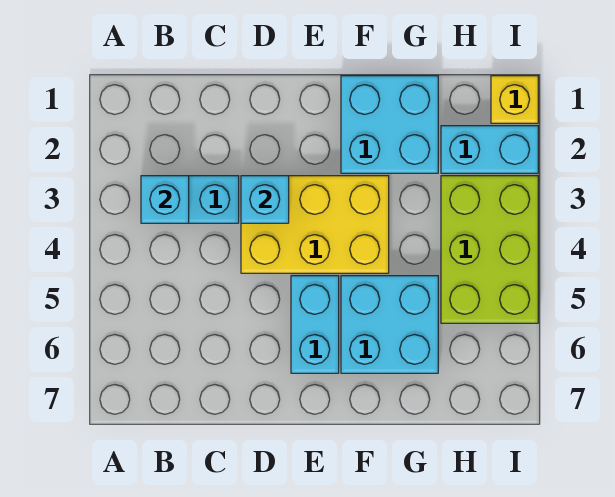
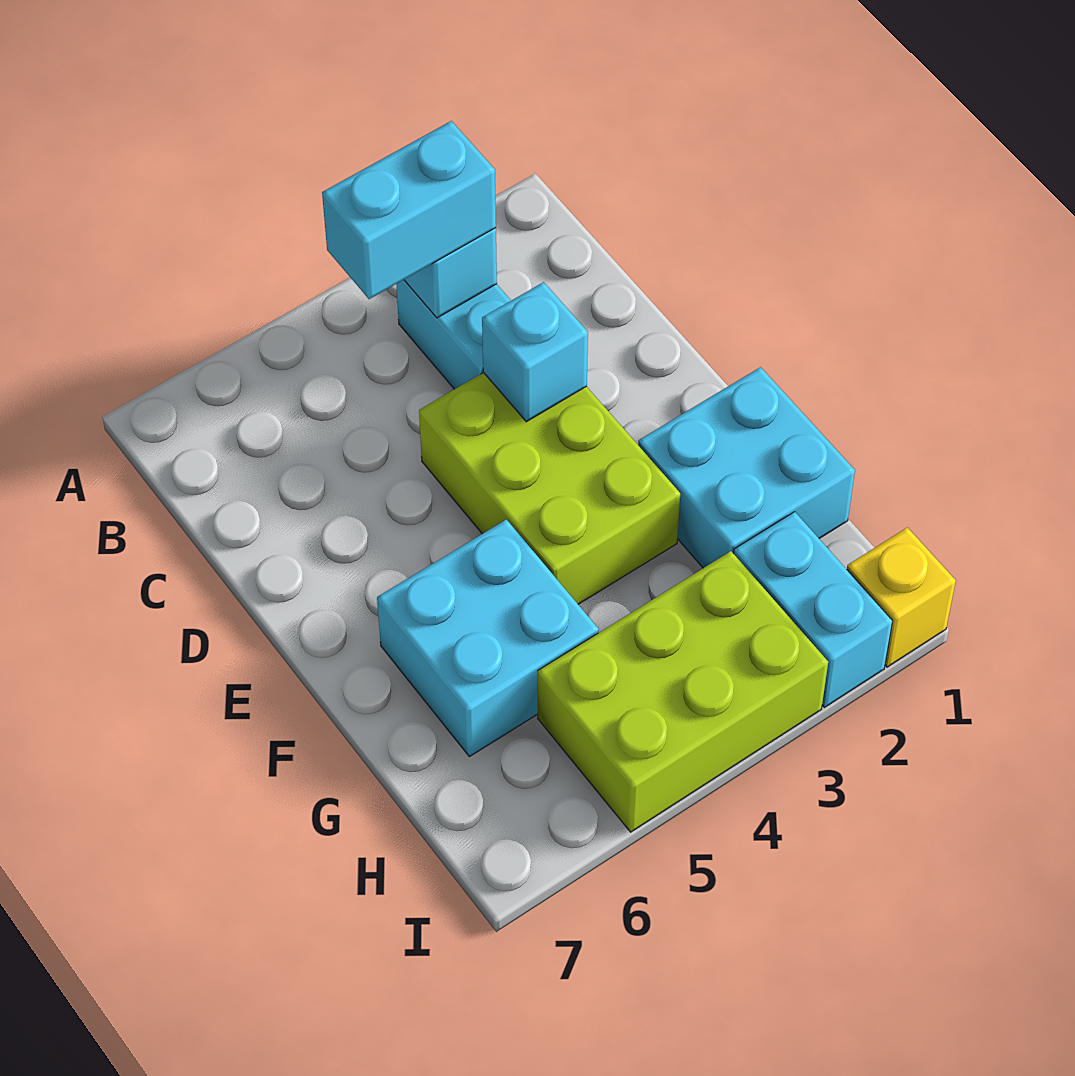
yellow brick D3:F4 level 1 -> lime brick D3:F4 level 1
cyan brick E5:E6 level 1 -> cyan brick B3:B4 level 3

